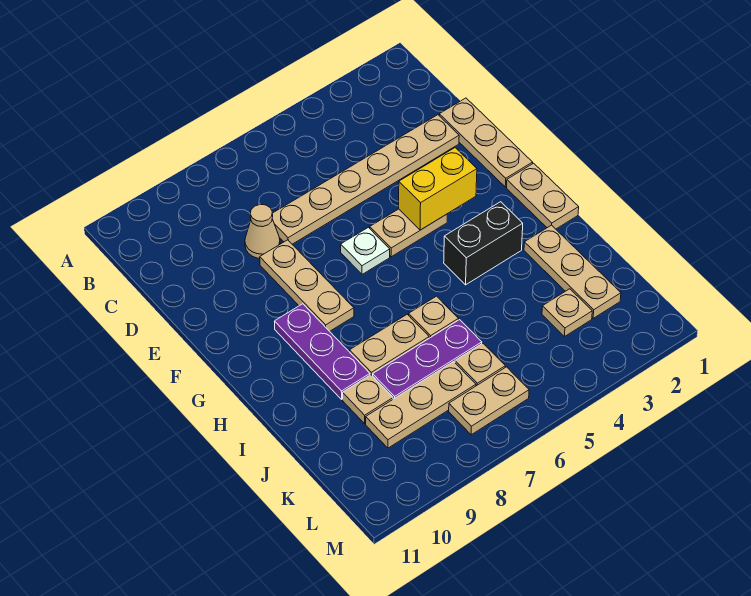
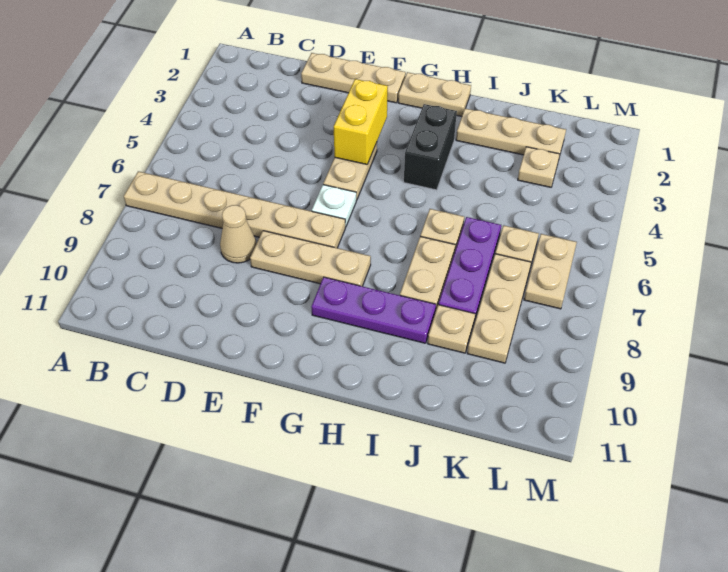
tan plate D2:D7 level 1 -> tan plate A7:F7 level 1

